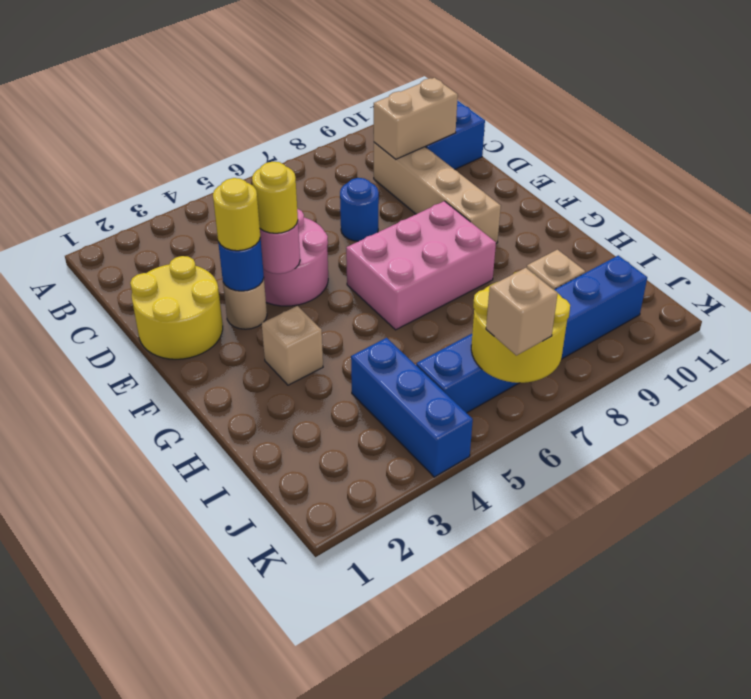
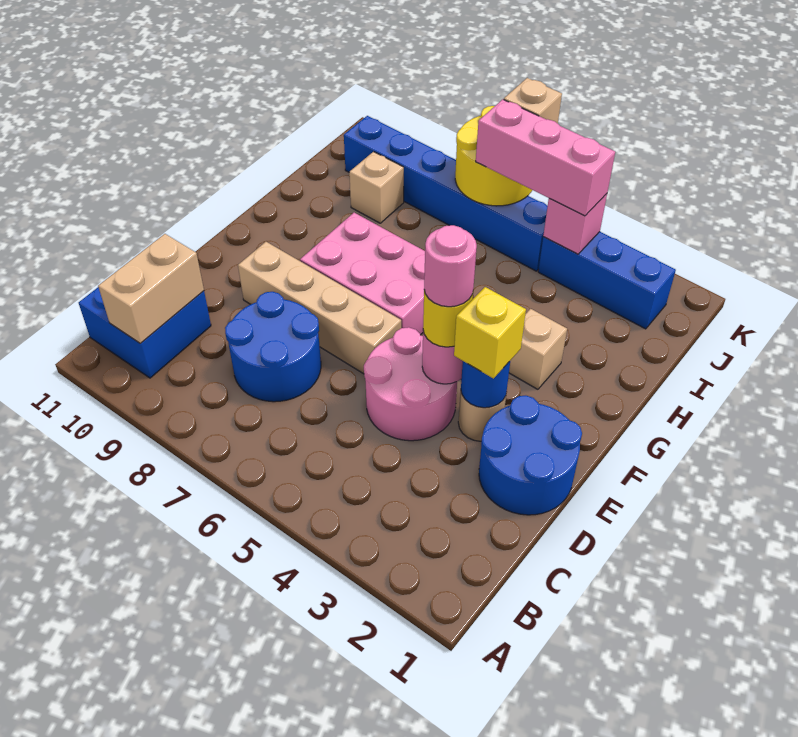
tan brick C9:F9 level 1 -> tan brick E6:E9 level 1
tan brick C9:C10 level 2 -> tan brick B10:C10 level 2
yellow round brick D1:E2 level 1 -> blue round brick D1:E2 level 1
blue round brick D7 level 1 -> blue round brick C7:D8 level 1
yellow round brick E3 level 3 -> yellow brick E3 level 3
none -> pink round brick E4 level 4
blue brick I4:K4 level 1 -> blue brick J2:J4 level 1
none -> pink brick J4 level 2
none -> pink brick J4:J6 level 3

